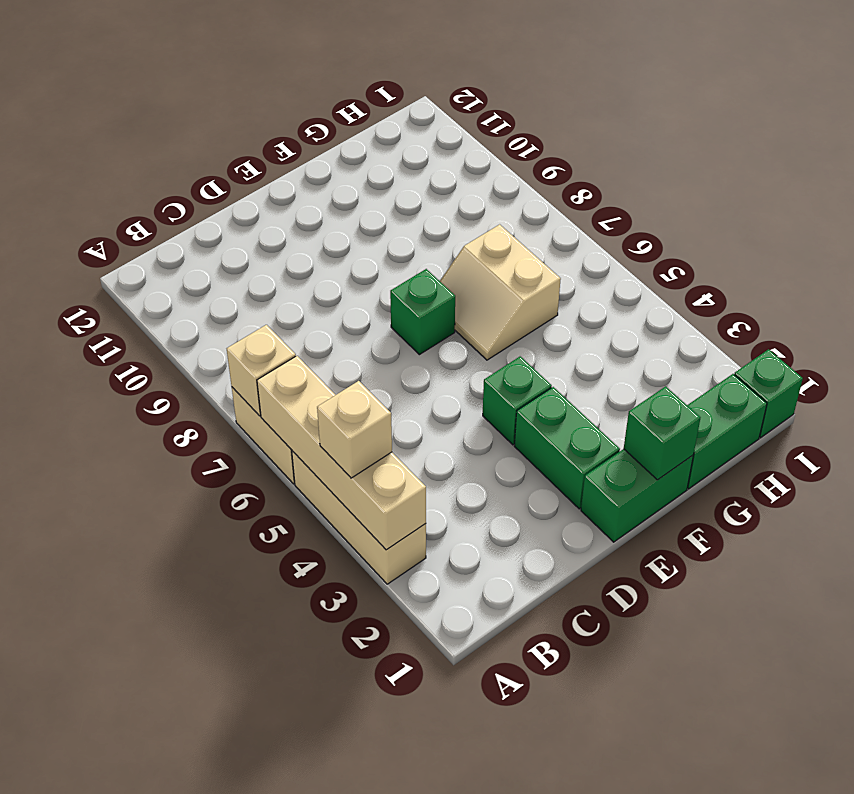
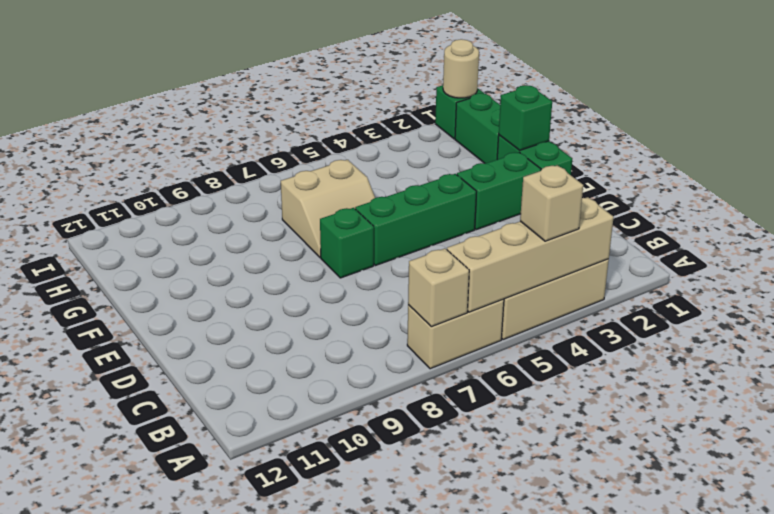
green brick E4 level 1 -> green brick E4:E6 level 1
none -> tan round brick I1 level 2

